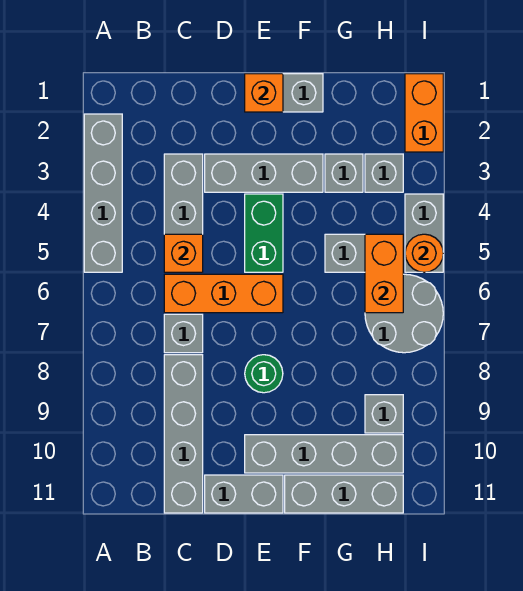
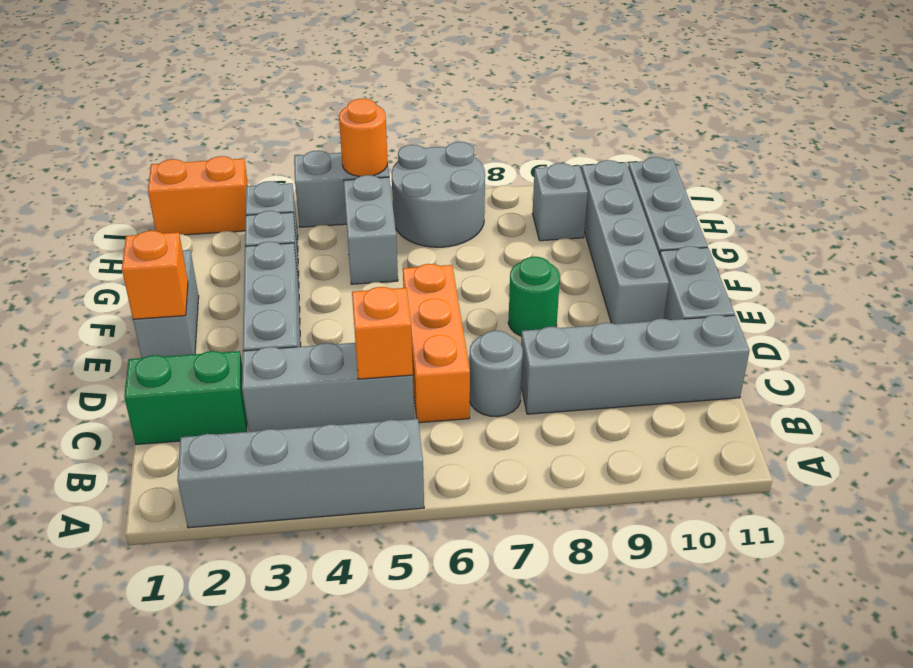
grey brick C7 level 1 -> grey round brick C7 level 1
green brick E4:E5 level 1 -> green brick C1:C2 level 1
orange brick H5:H6 level 2 -> none

